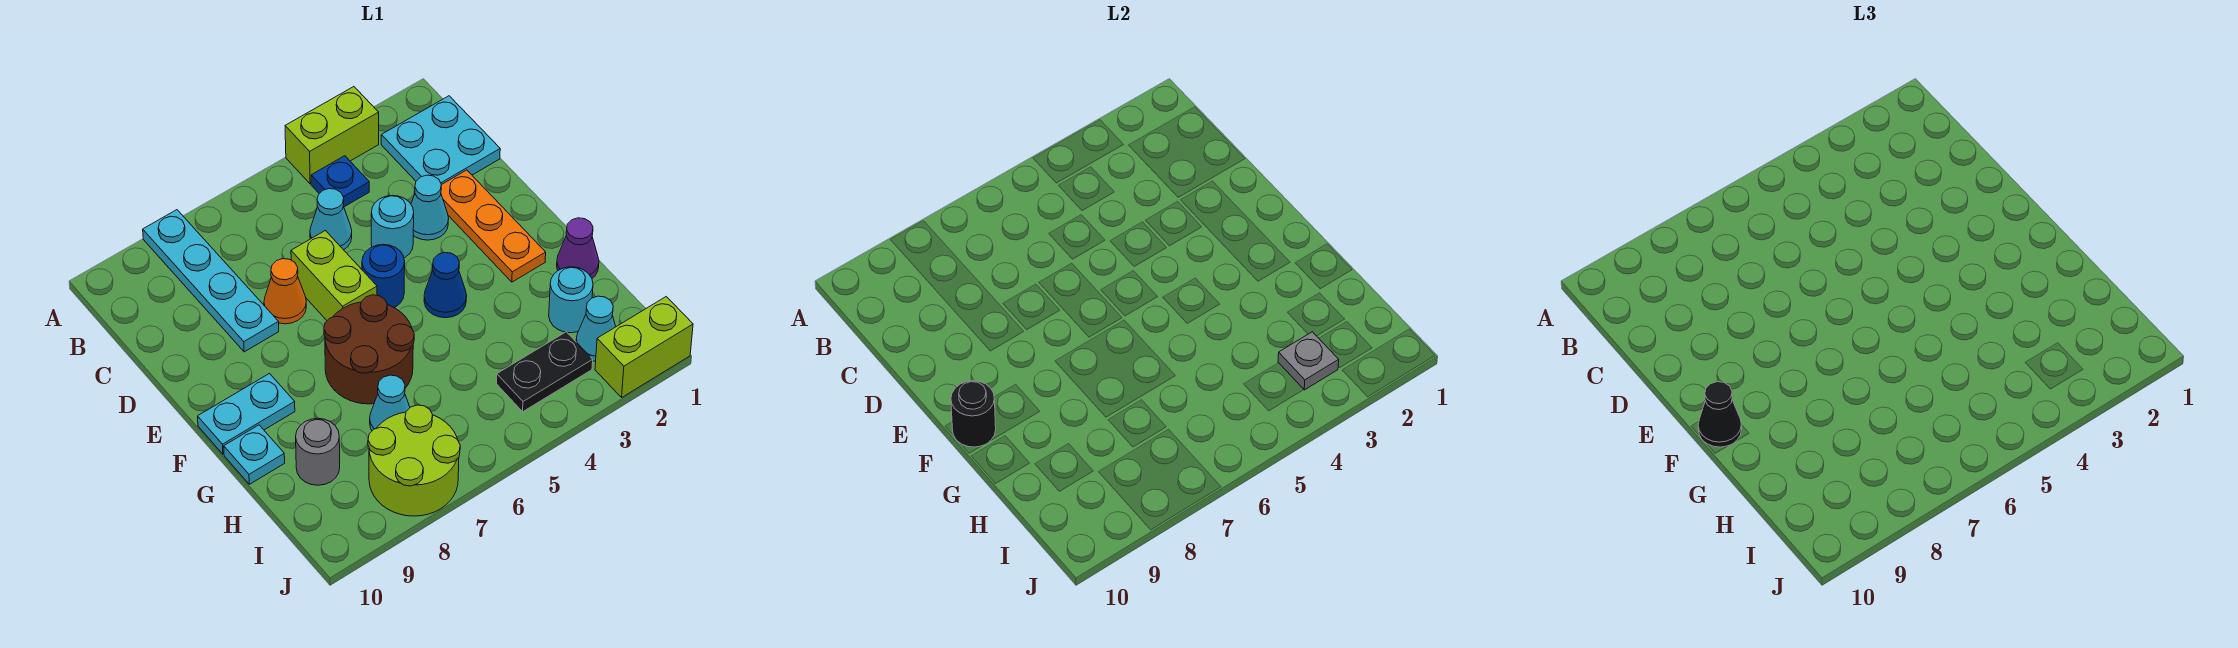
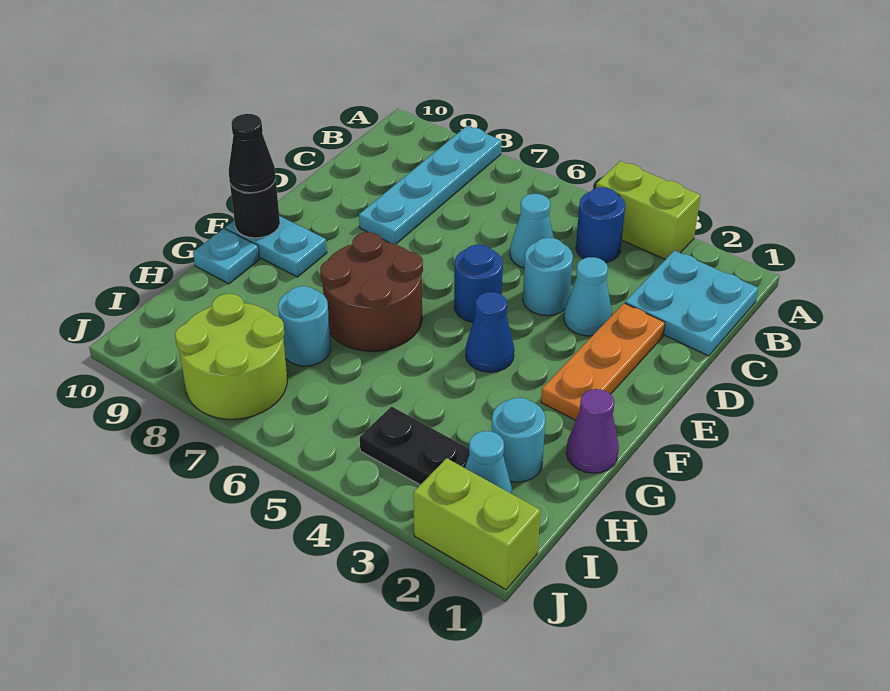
blue plate B4 level 1 -> blue round brick B4 level 1
lime brick D6:E6 level 1 -> none
orange cone D7 level 1 -> none
cyan cone H7 level 1 -> cyan round brick H7 level 1
grey round brick H9 level 1 -> none
grey plate I3 level 2 -> none

